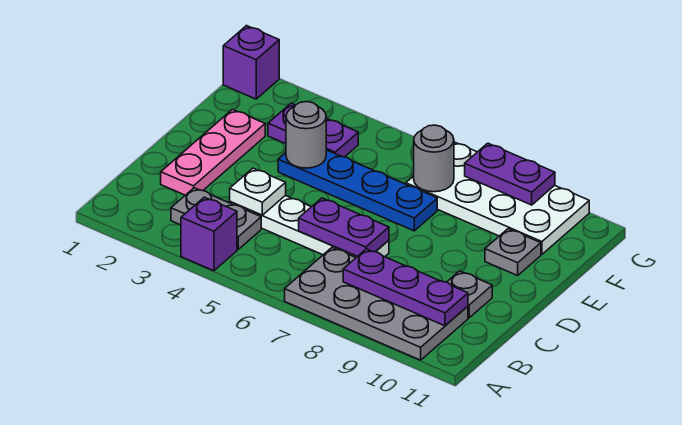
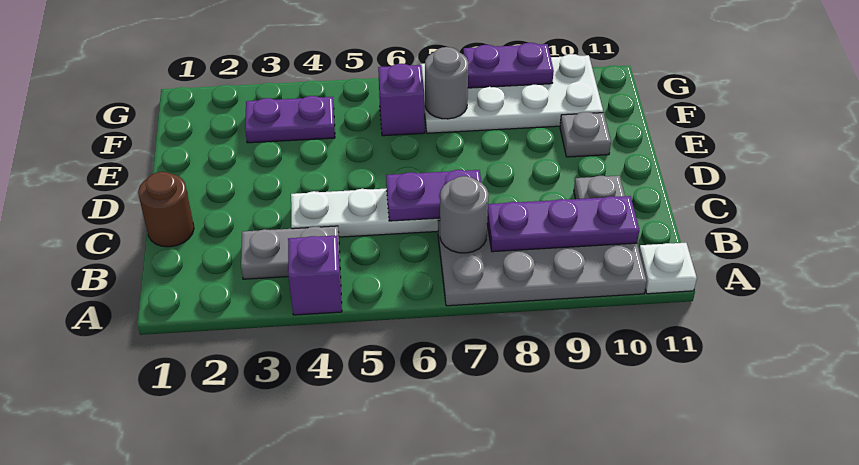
none -> brown round brick C1 level 1
pink plate C2:E2 level 1 -> none
white plate C4 level 2 -> white plate A11 level 1
blue plate E4:E7 level 1 -> none
grey round brick E4 level 2 -> grey round brick B7 level 2
purple brick G1 level 1 -> purple brick F6 level 1

